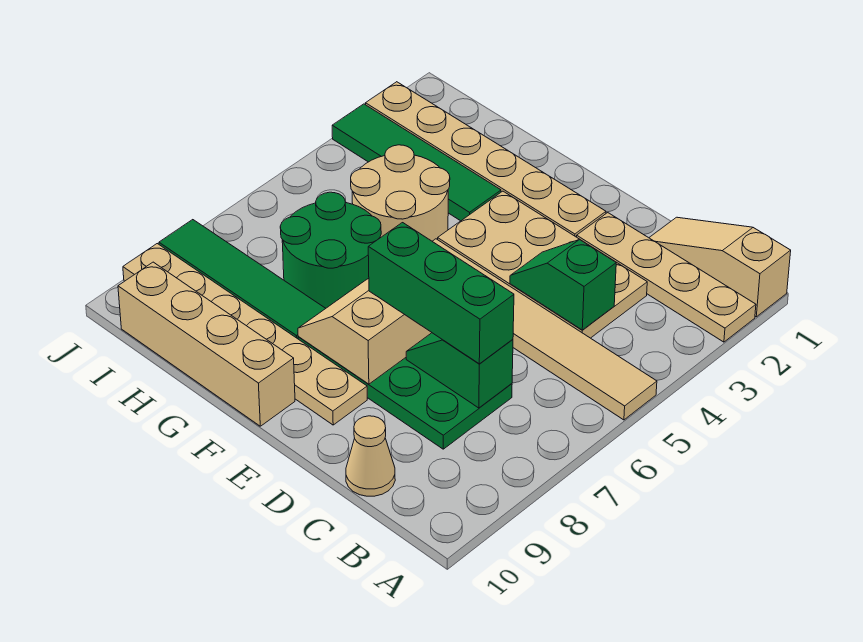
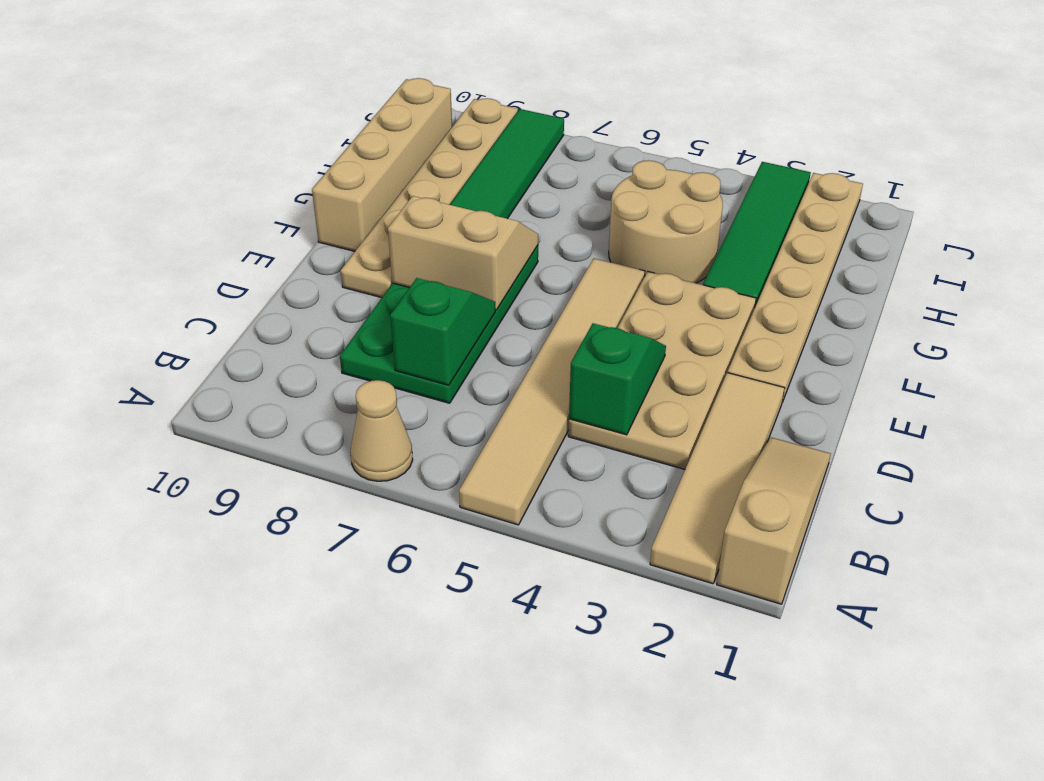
tan plate A2:D2 level 1 -> tan tile A2:D2 level 1
green brick C7:E7 level 3 -> none
tan cone C10 level 1 -> tan cone A7 level 1
green round brick G6:H7 level 1 -> none

